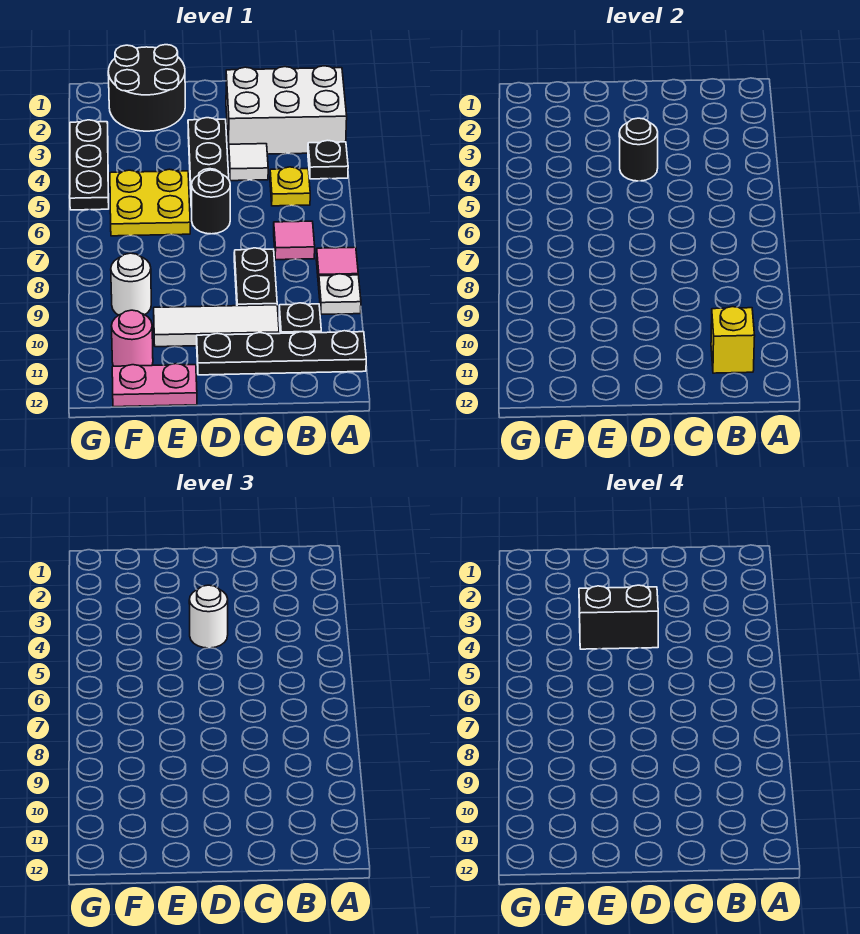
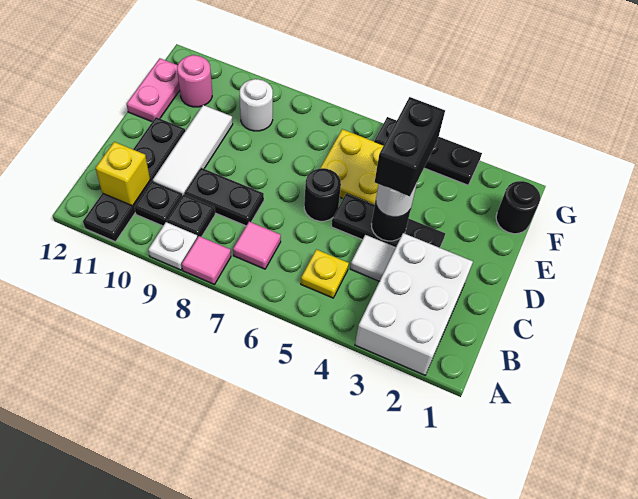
black plate A4 level 1 -> black plate B9 level 1
black round brick E1:F2 level 1 -> black round brick F1 level 1

